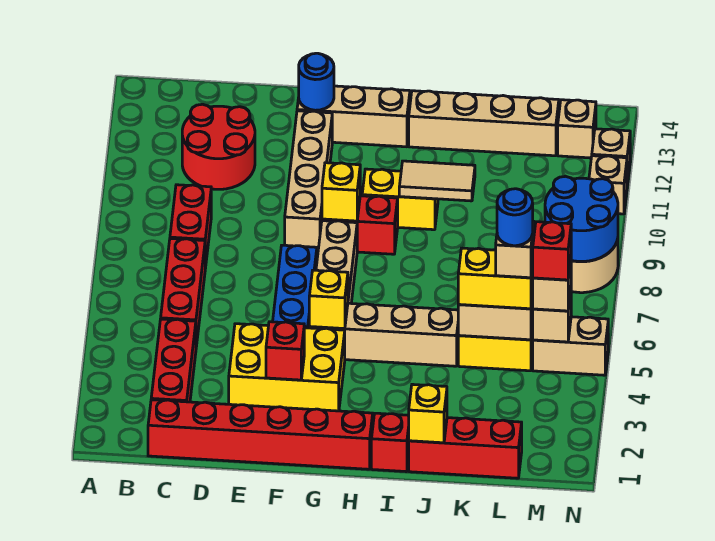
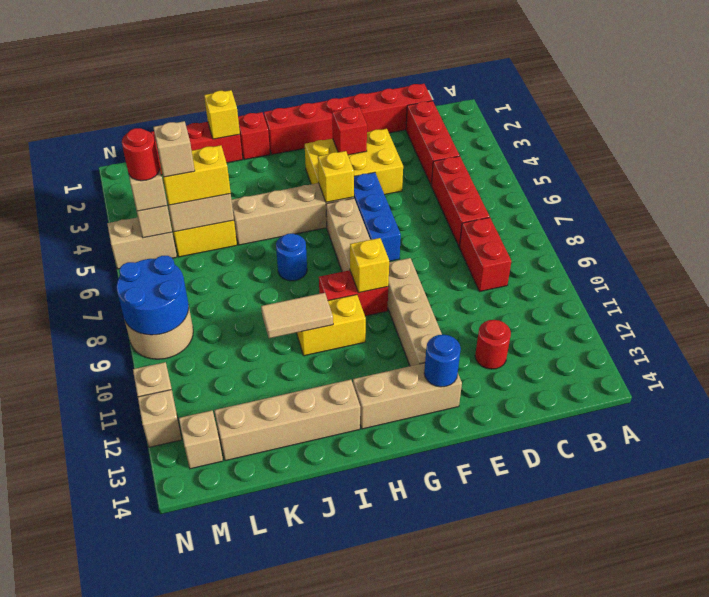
red round brick C11:D12 level 1 -> red round brick D12 level 1
blue round brick L5 level 5 -> blue round brick I7 level 1
red brick M5 level 4 -> red round brick M5 level 4

